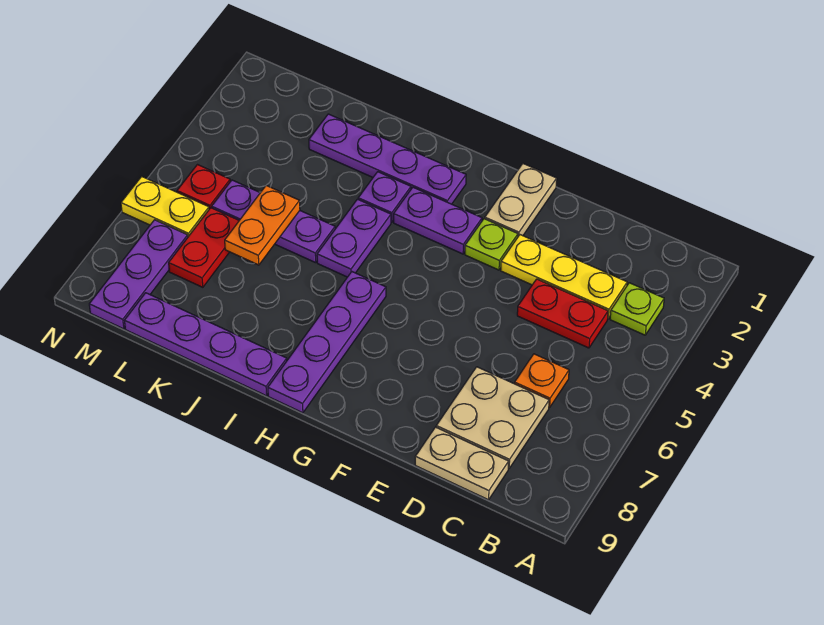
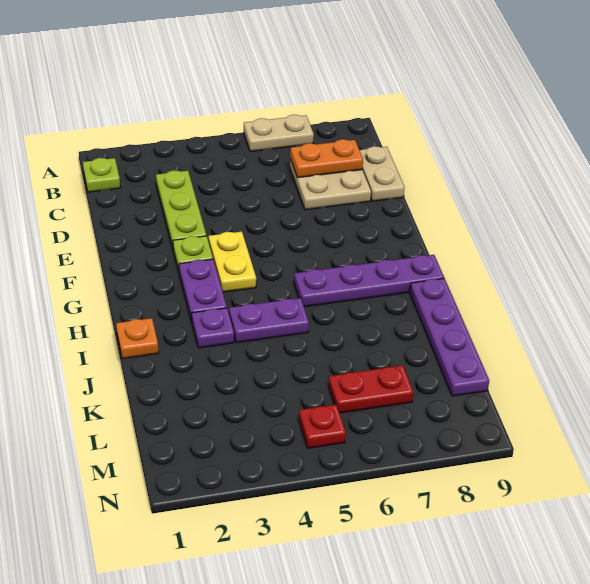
lime plate B3 level 1 -> lime plate B1 level 1
yellow plate C3:E3 level 1 -> lime plate C3:E3 level 1
red plate C4:D4 level 1 -> none
orange plate C6 level 1 -> orange plate I1 level 1
tan plate F1:F2 level 1 -> tan plate A6:A7 level 1
purple plate H2:K2 level 1 -> none
purple plate J5:L5 level 1 -> none
orange plate K5:K6 level 2 -> orange plate C7:C8 level 2
yellow plate M6:N6 level 1 -> yellow plate F4:G4 level 1
purple plate M7:M9 level 1 -> none

